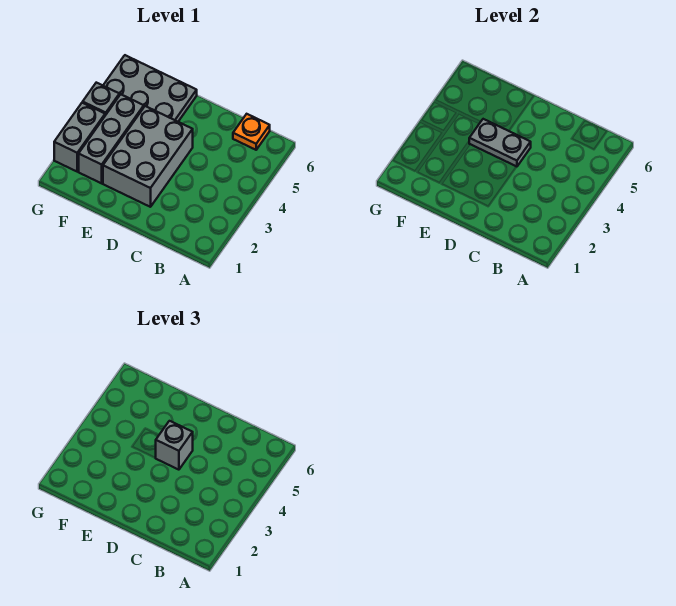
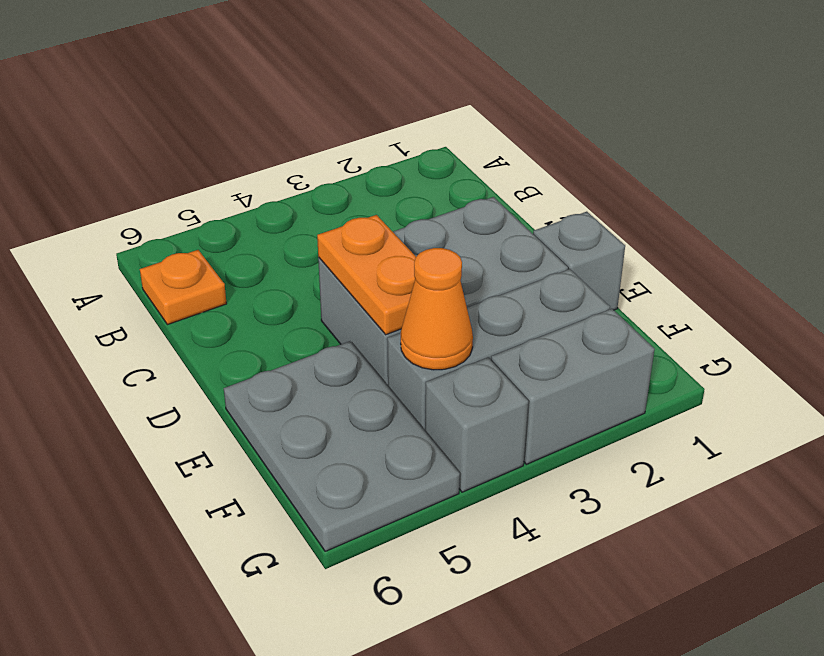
grey plate D4:E4 level 2 -> orange plate D4:E4 level 2
grey brick D4 level 3 -> grey brick E1 level 1
none -> orange cone F4 level 2

